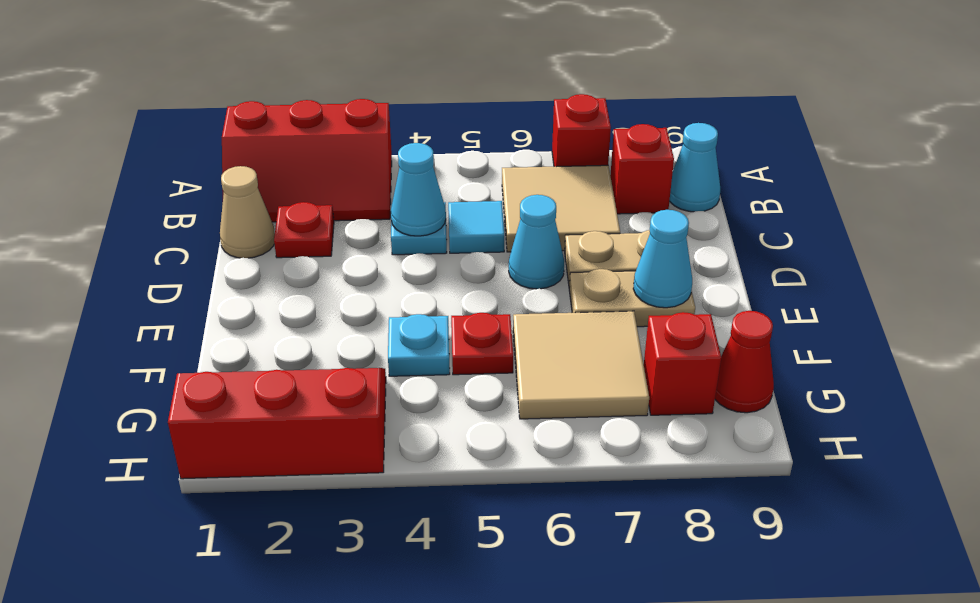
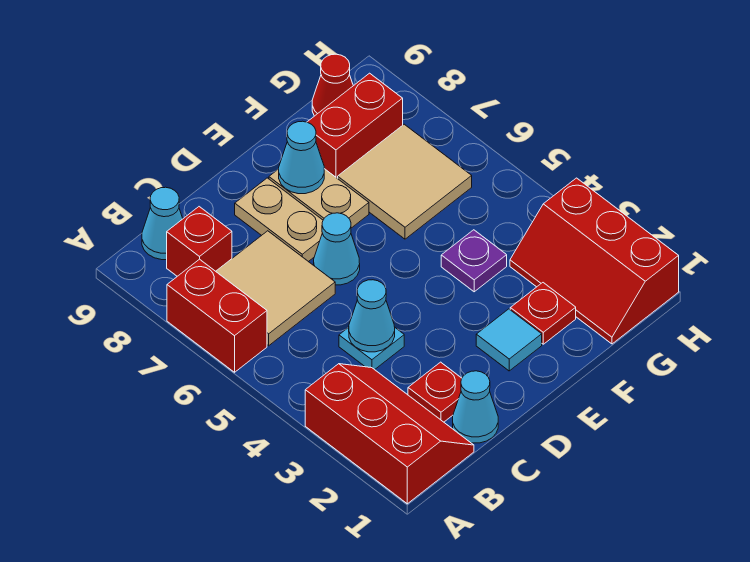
red brick A7 level 1 -> red brick A6:A7 level 1
tan cone C1 level 1 -> cyan cone C1 level 1
cyan tile C5 level 1 -> cyan tile E2 level 1
cyan plate F4 level 1 -> purple plate F4 level 1
red plate F5 level 1 -> red plate F2 level 1
red brick G8 level 1 -> red brick F8:G8 level 1

